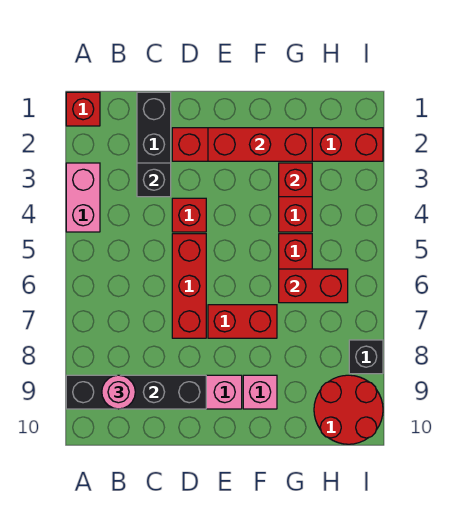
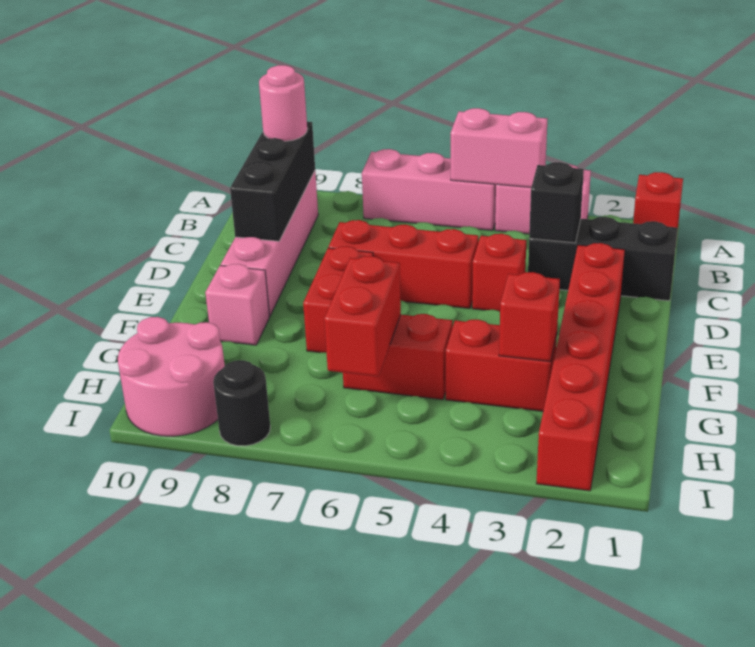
none -> pink brick A4:A5 level 2
none -> pink brick A5:A7 level 1
black brick A9:D9 level 2 -> black brick B9:D9 level 2
red brick E2:G2 level 2 -> none
red round brick H9:I10 level 1 -> pink round brick H9:I10 level 1
black brick I8 level 1 -> black round brick I8 level 1

